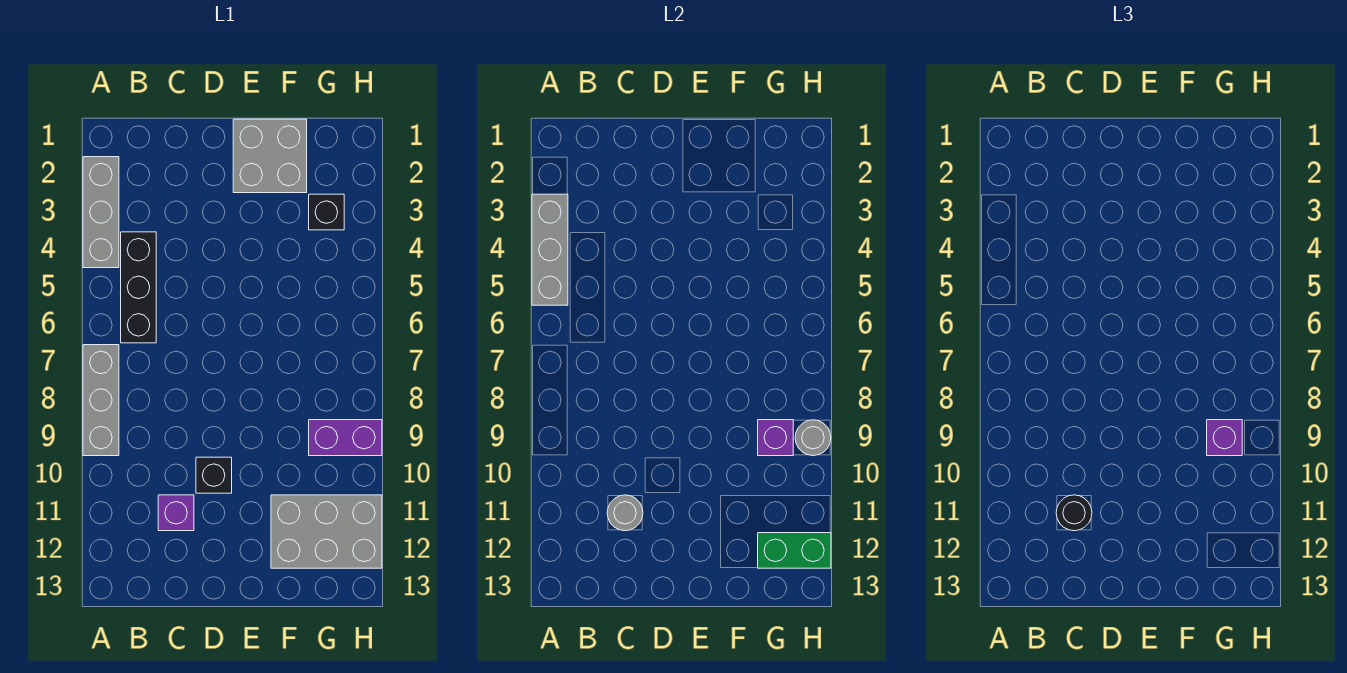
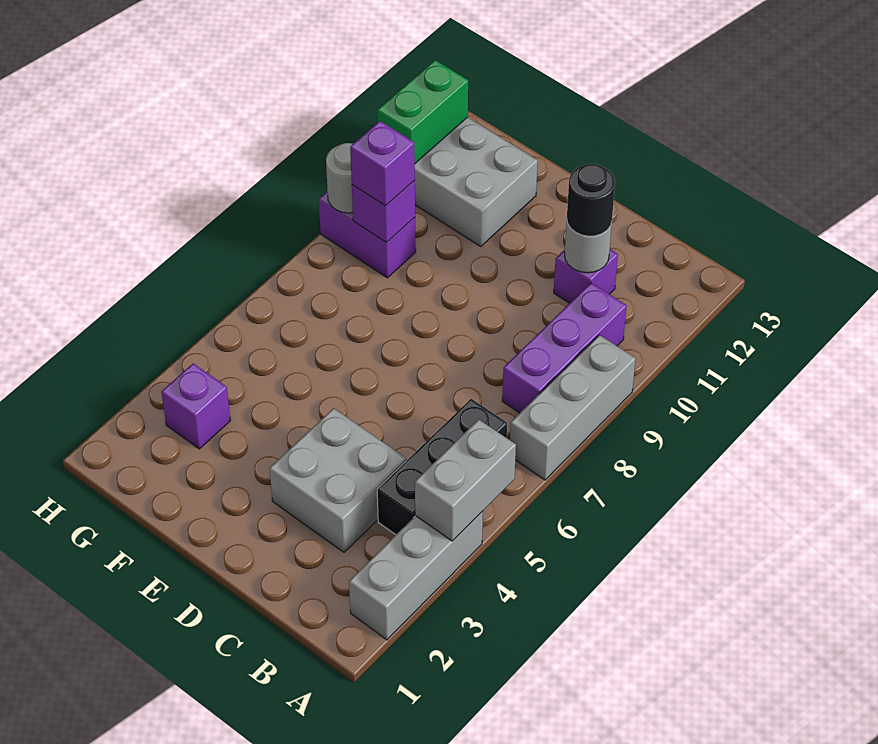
grey brick A3:A5 level 2 -> grey brick A4:A5 level 2
none -> purple brick B8:B10 level 1
black brick D10 level 1 -> none
grey brick E1:F2 level 1 -> grey brick C3:D4 level 1
black brick G3 level 1 -> purple brick G3 level 1
green brick G12:H12 level 2 -> green brick H11:H12 level 2

